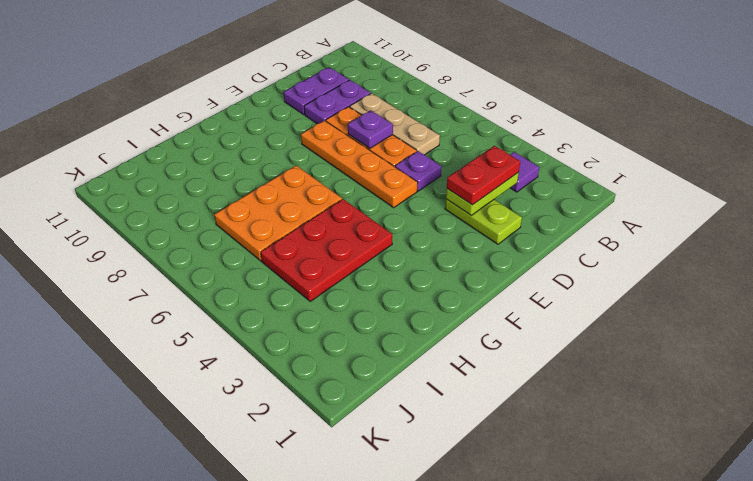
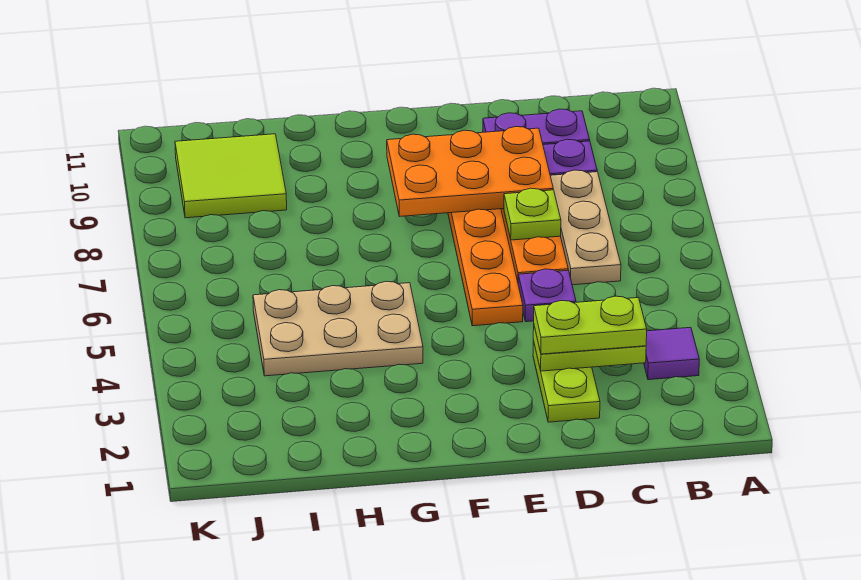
red plate C3:D3 level 3 -> lime plate C3:D3 level 3
purple plate D7 level 2 -> lime plate D7 level 2
red plate G4:I5 level 1 -> tan plate G4:I5 level 1
orange plate G6:I7 level 1 -> orange plate D8:F9 level 2
none -> lime tile I9:J10 level 1

